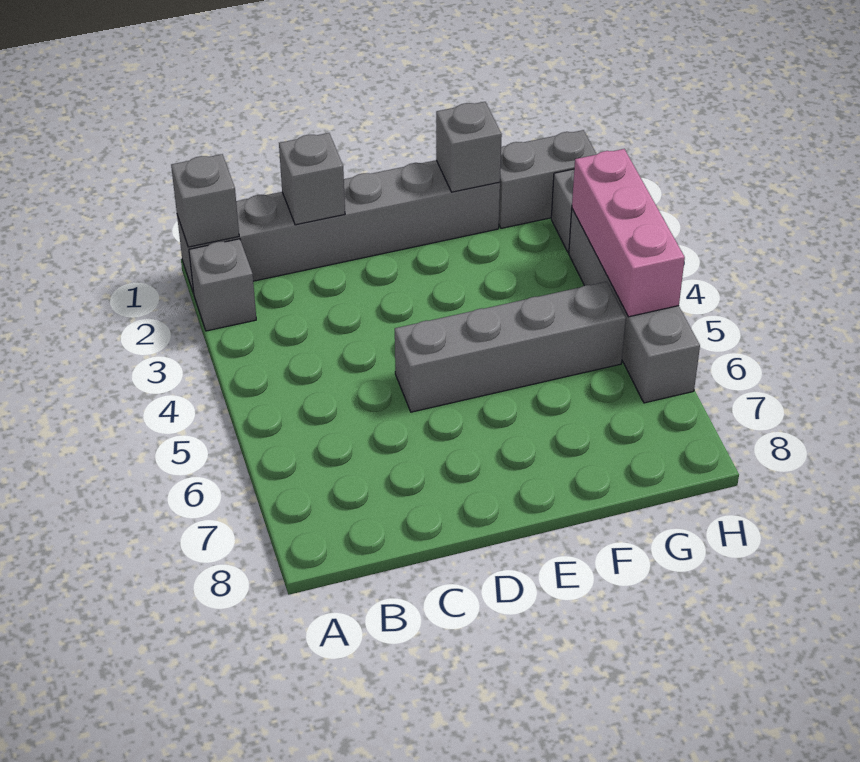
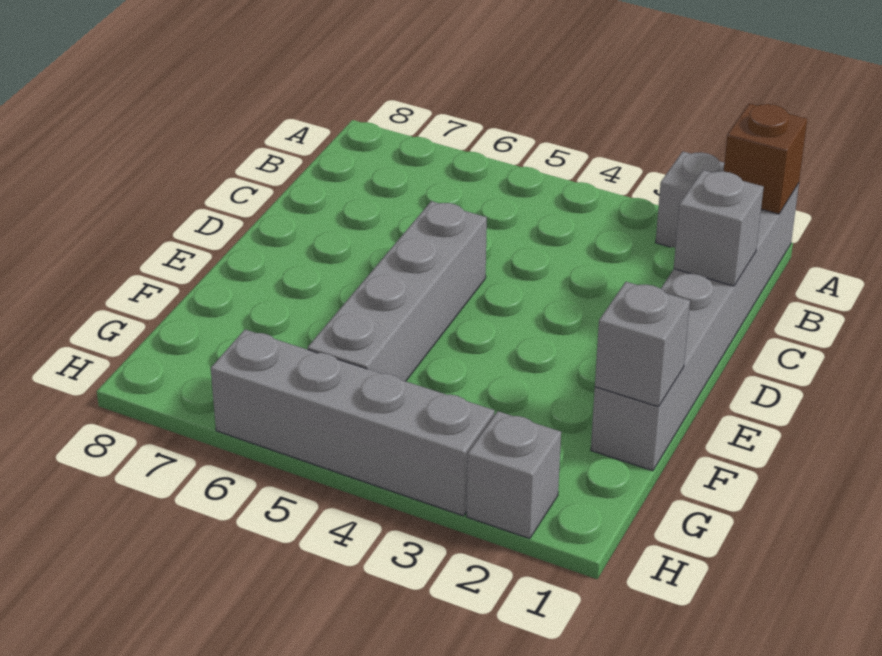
grey brick A1 level 2 -> brown brick A1 level 2
grey brick G1:H1 level 1 -> none
pink brick H3:H5 level 2 -> none

